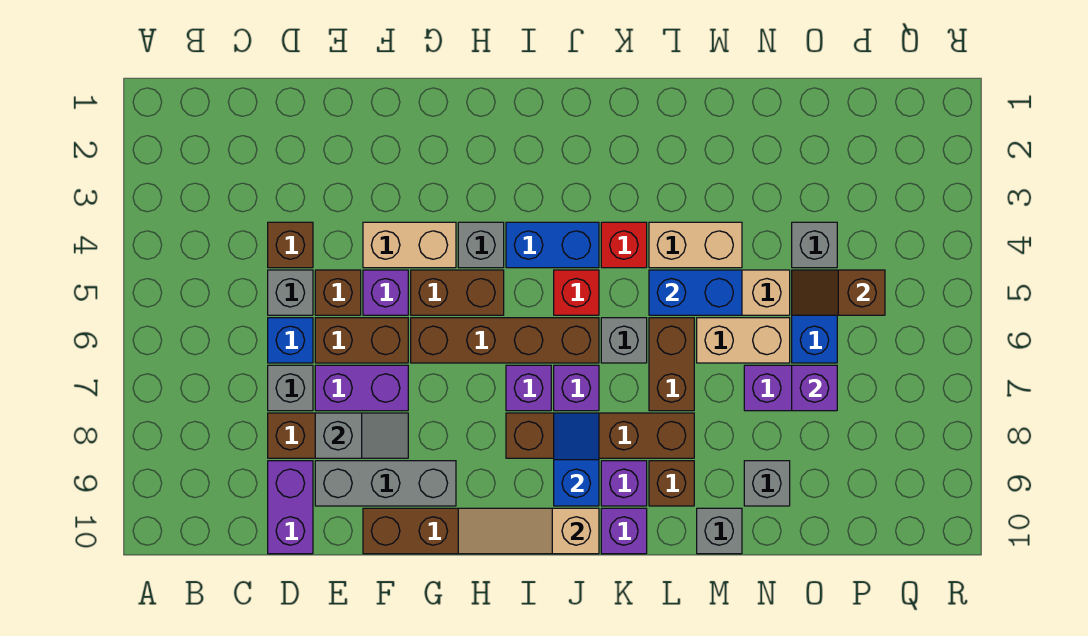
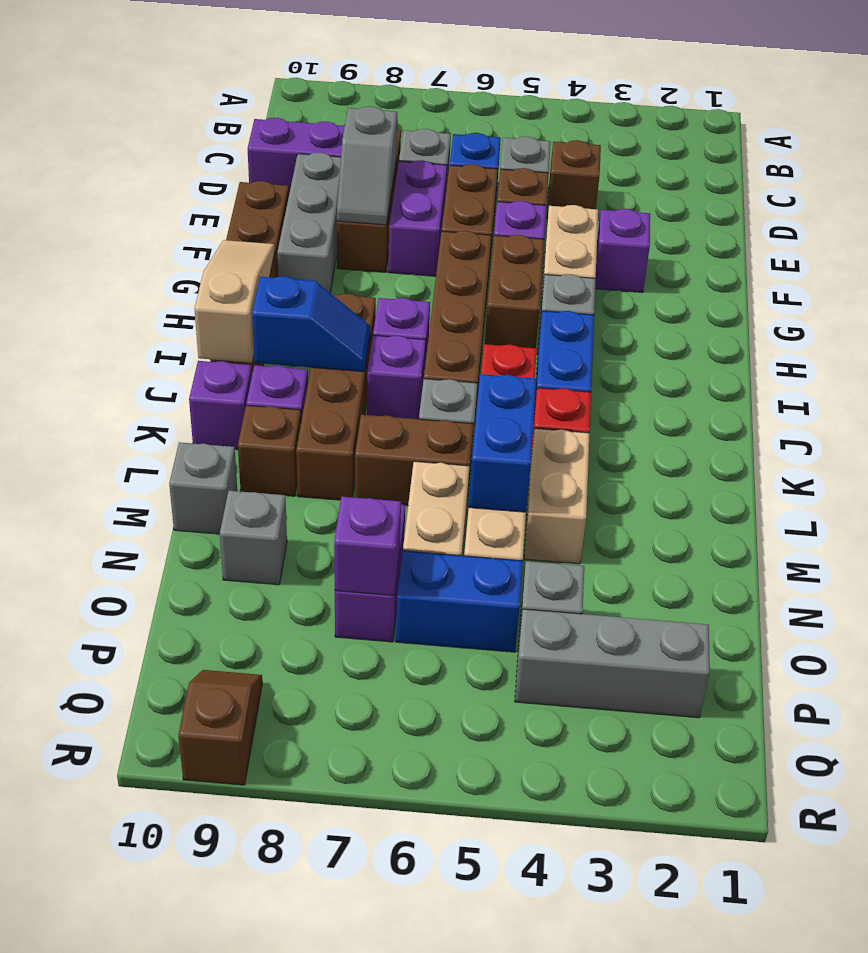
none -> purple brick F3 level 1
brown slope O5:P5 level 2 top P -> brown slope Q9:R9 level 1 top R
none -> grey brick P2:P4 level 1

